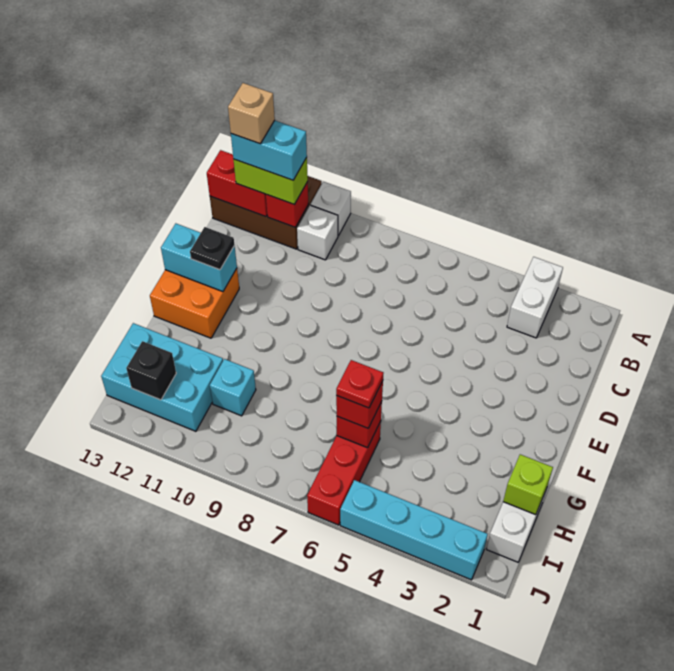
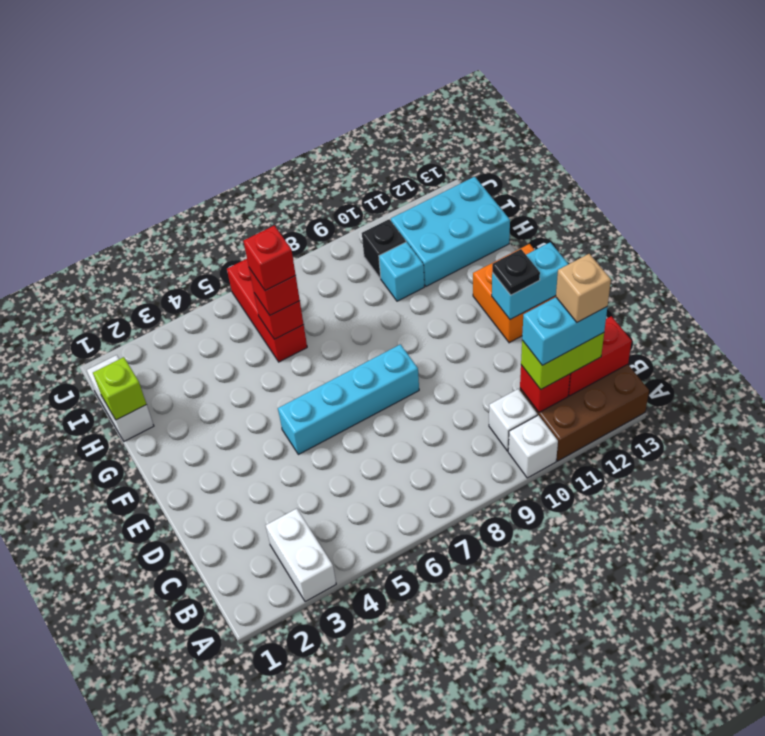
red plate H6 level 4 -> red brick H6 level 4
black brick I12 level 2 -> black brick I10 level 1
cyan brick J2:J5 level 1 -> cyan brick E5:E8 level 1

